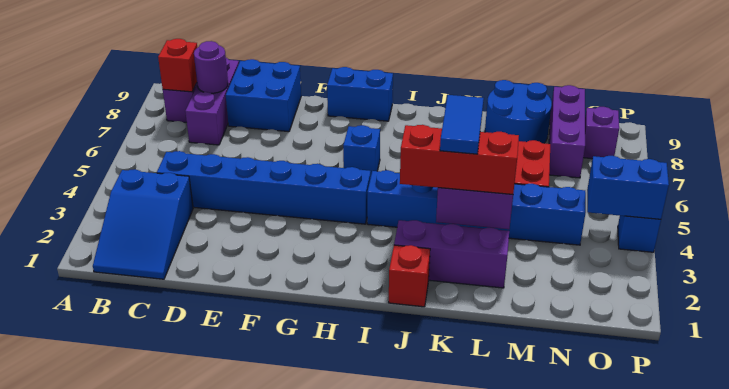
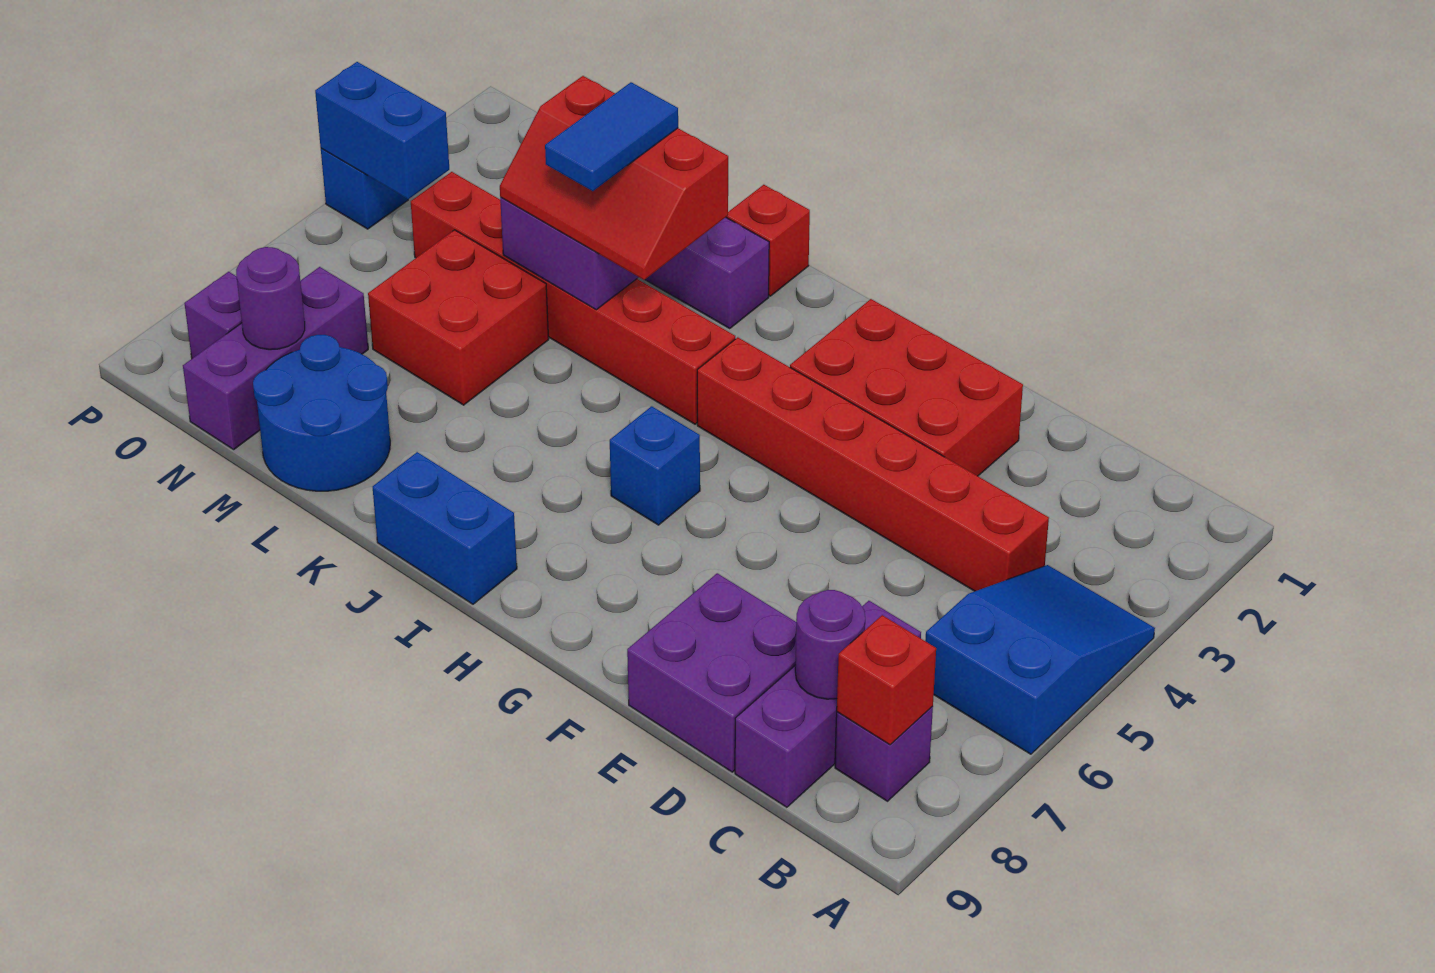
blue slope B1:C3 level 1 top 3 -> blue slope A4:B6 level 1 top 6
blue brick C4:H4 level 1 -> red brick C4:H4 level 1
blue brick D8:E9 level 1 -> purple brick D8:E9 level 1
none -> red brick E2:G3 level 1
blue brick G9:H9 level 1 -> blue brick I9:J9 level 1
blue brick I4:N4 level 1 -> red brick I4:N4 level 1
none -> purple round brick N8 level 2

